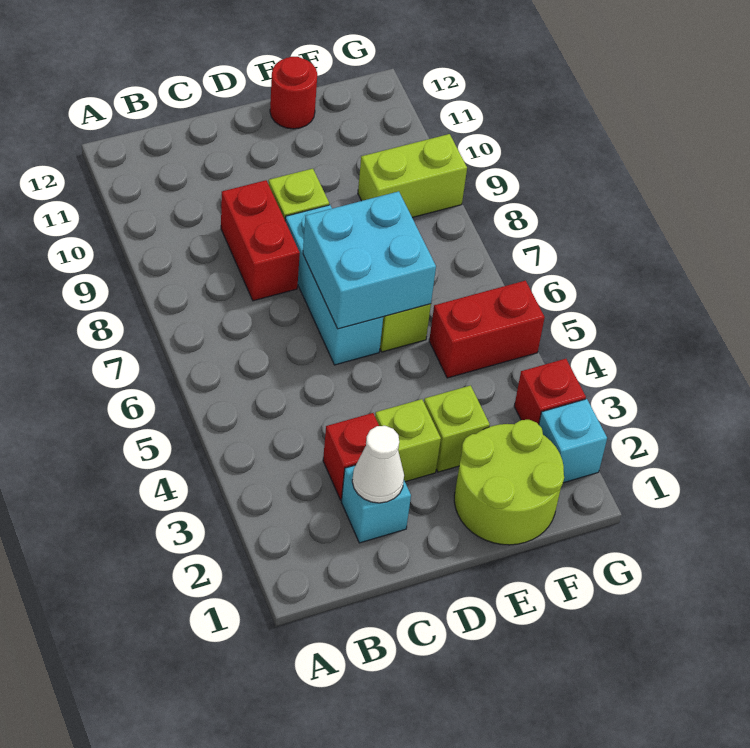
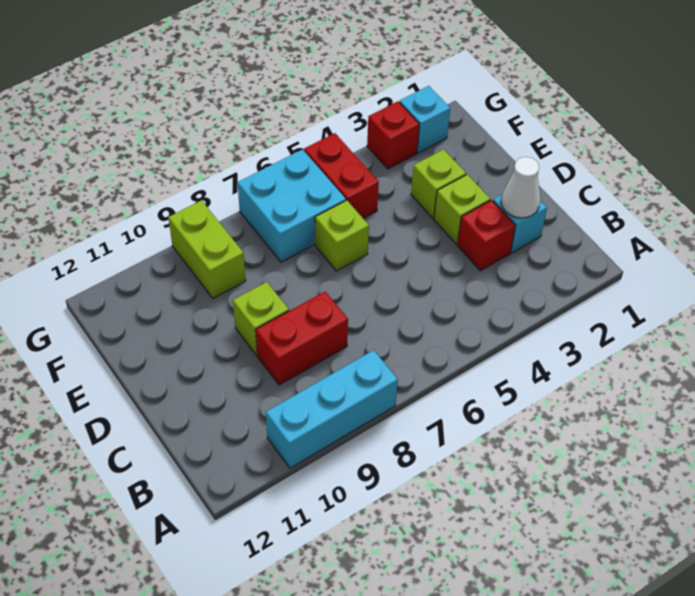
cyan brick D6:D8 level 1 -> cyan brick A8:A10 level 1
cyan brick D6:E7 level 2 -> cyan brick F6:G7 level 1
lime round brick E1:F2 level 1 -> none
red round brick E12 level 1 -> none

